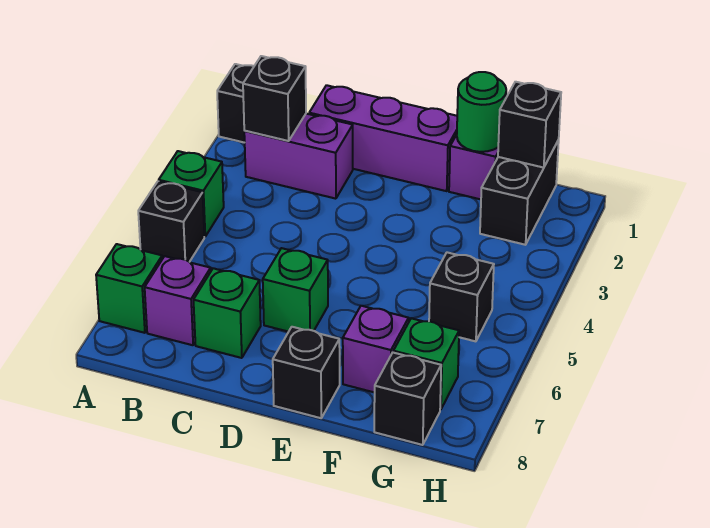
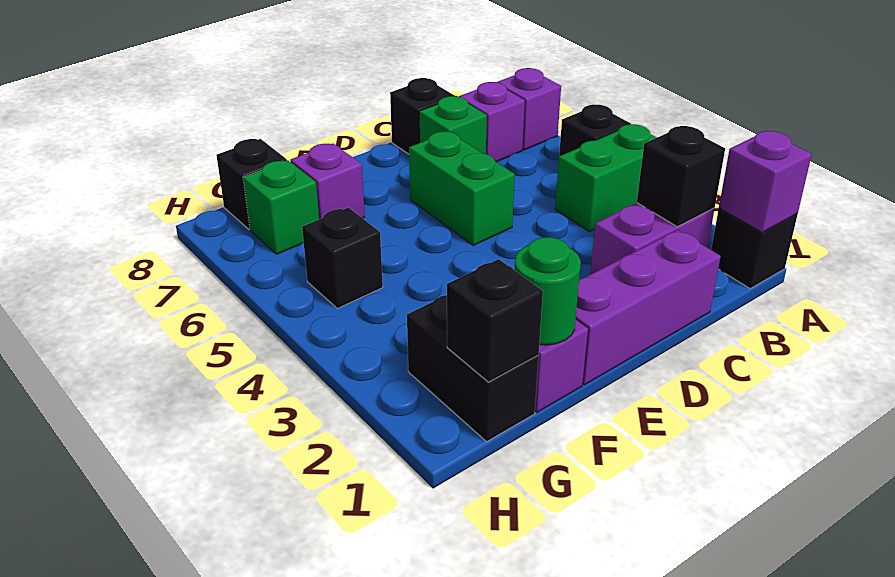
none -> purple brick A1 level 2
green brick A4 level 1 -> green brick A4:B4 level 1
green brick A7 level 1 -> purple brick A7 level 1
green brick D6 level 1 -> green brick D5:D6 level 1
black brick E8 level 1 -> black brick C8 level 1

